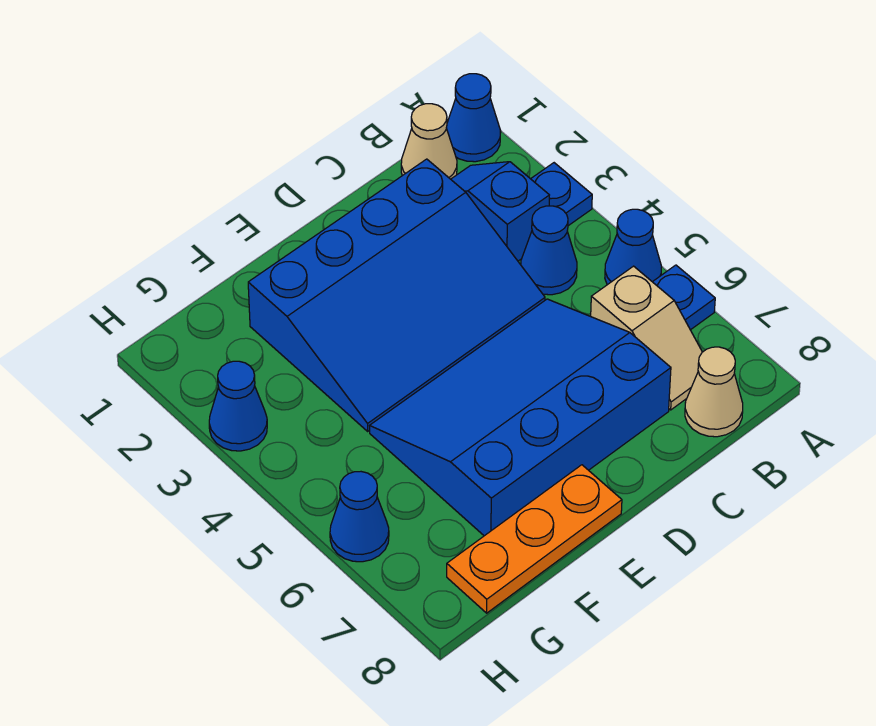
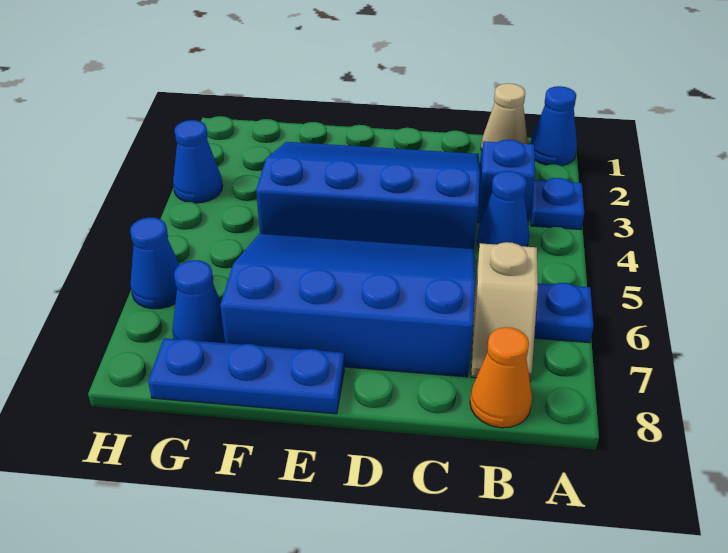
blue cone A5 level 1 -> blue cone G7 level 1
tan cone B8 level 1 -> orange cone B8 level 1
blue slope C2:F4 level 1 top 2 -> blue slope C2:F4 level 1 top 4
orange plate E8:G8 level 1 -> blue plate E8:G8 level 1

